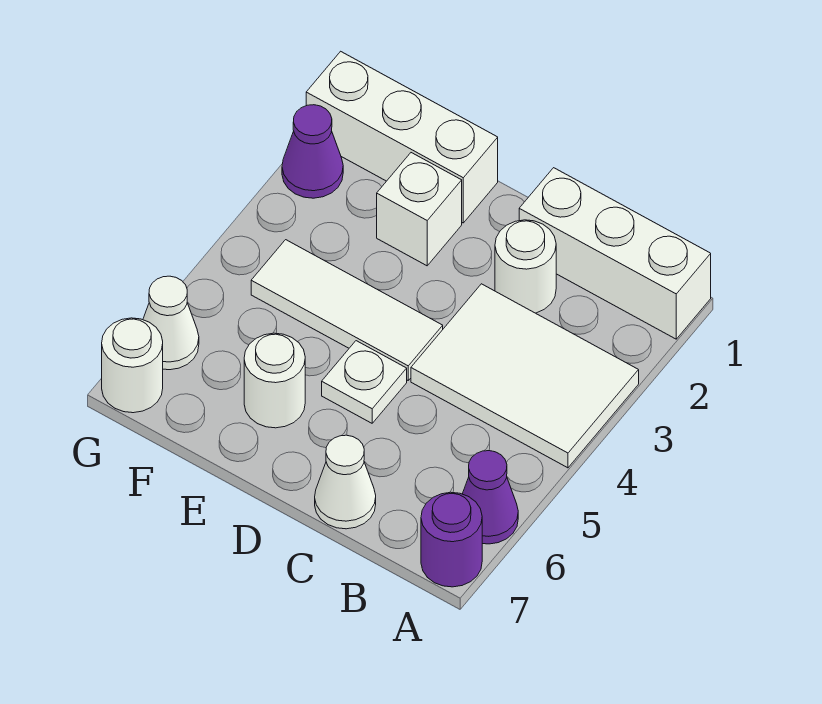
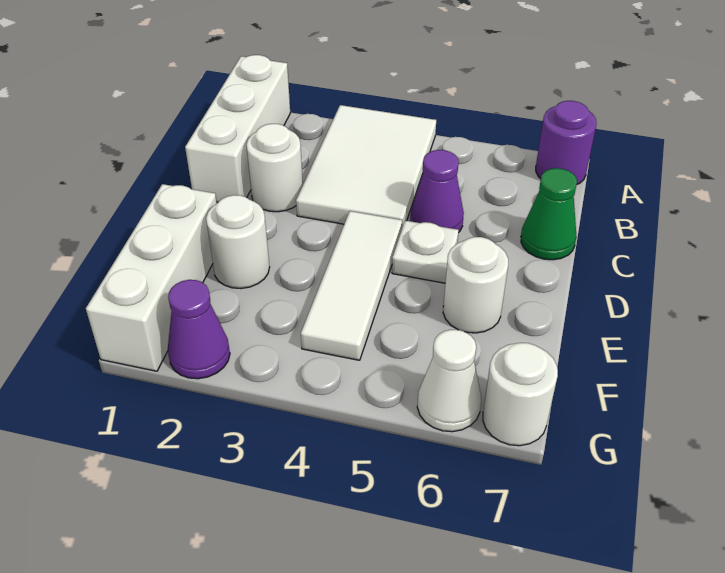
purple cone A6 level 1 -> purple cone C5 level 1
white cone C7 level 1 -> green cone C7 level 1
white brick E2 level 1 -> white round brick E2 level 1

